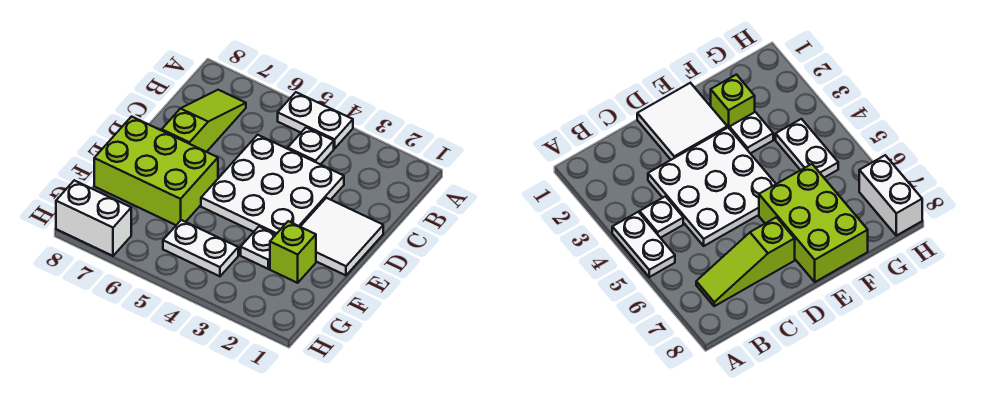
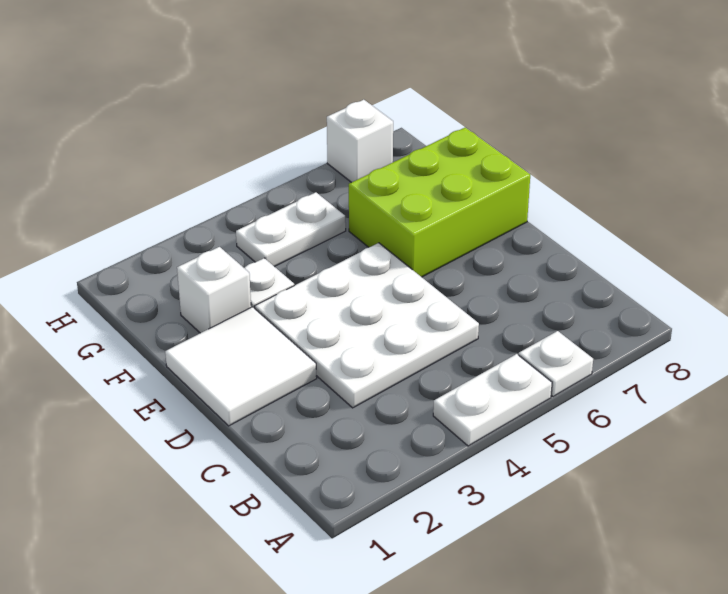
white plate B4 level 1 -> white plate A6 level 1
lime slope B7:D7 level 1 top D -> none
lime brick F2 level 1 -> white brick F2 level 1
white brick H7:H8 level 1 -> white brick H7 level 1

